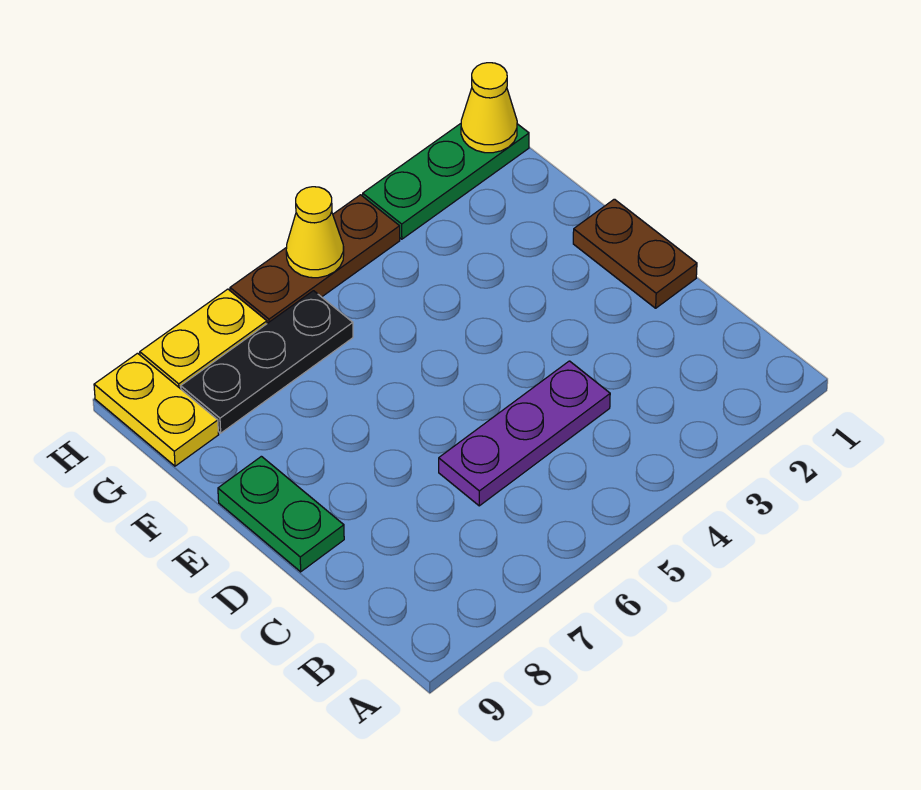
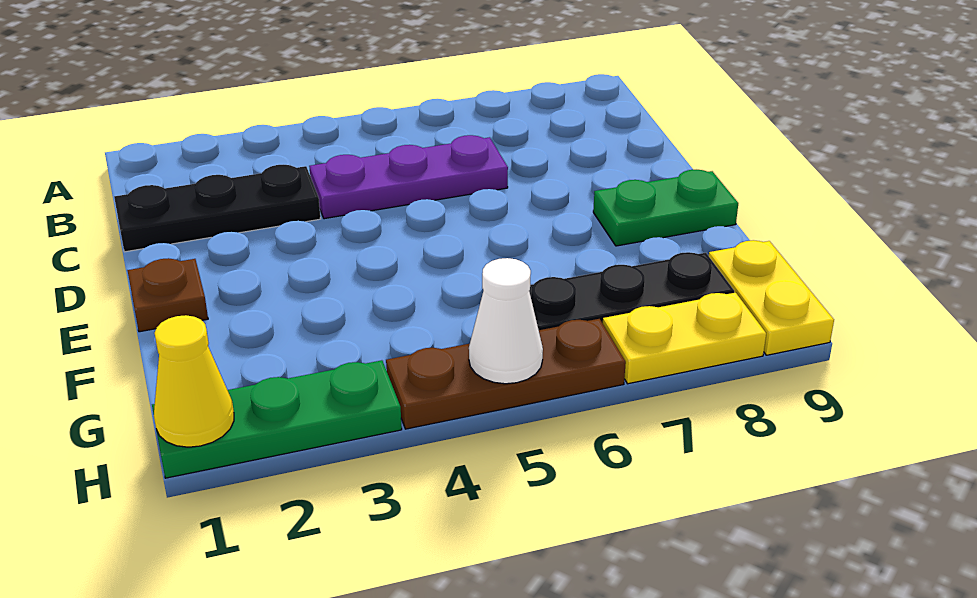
none -> black plate C1:C3 level 1
brown plate D1:E1 level 1 -> brown plate E1 level 1
green plate D9:E9 level 1 -> green plate E8:E9 level 1
yellow cone H5 level 2 -> white cone H5 level 2

